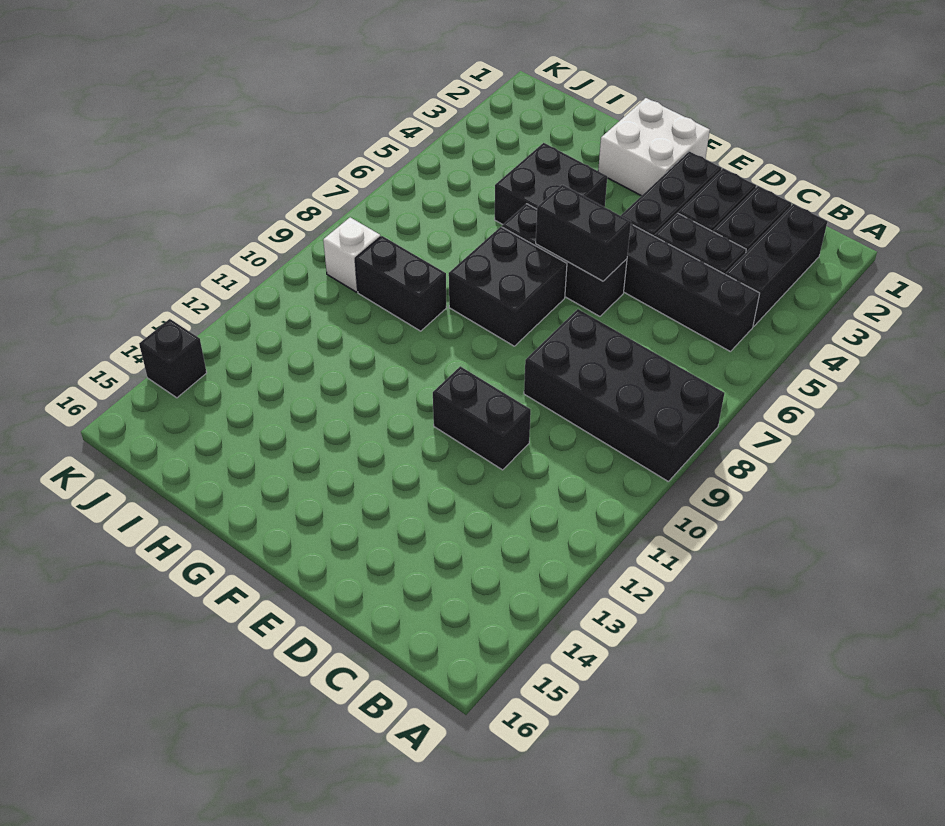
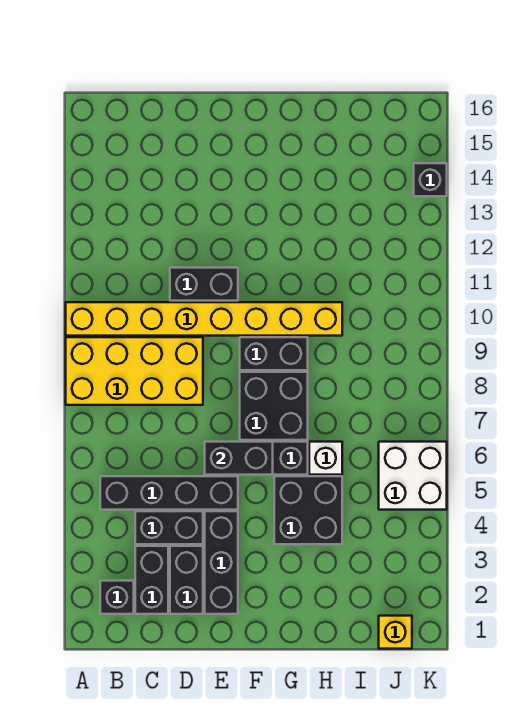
black brick A8:D9 level 1 -> yellow brick A8:D9 level 1
none -> yellow brick A10:H10 level 1
black brick B2:B4 level 1 -> black brick B2 level 1
white brick F1:G2 level 1 -> white brick J5:K6 level 1
black brick H9:I9 level 1 -> black brick F9:G9 level 1
none -> yellow brick J1 level 1
white brick J9 level 1 -> white brick H6 level 1

